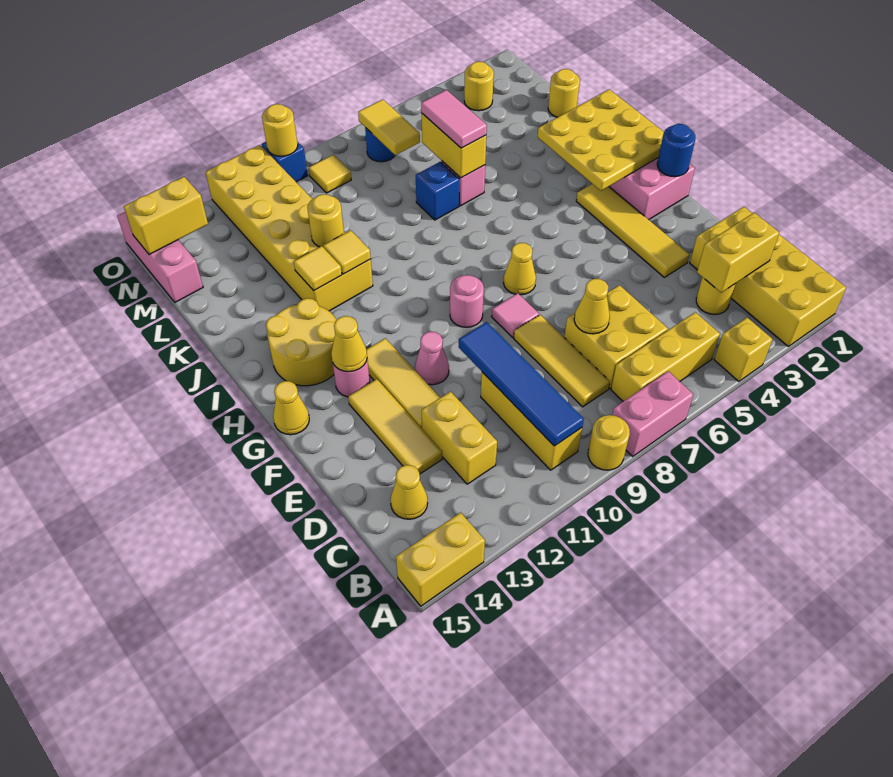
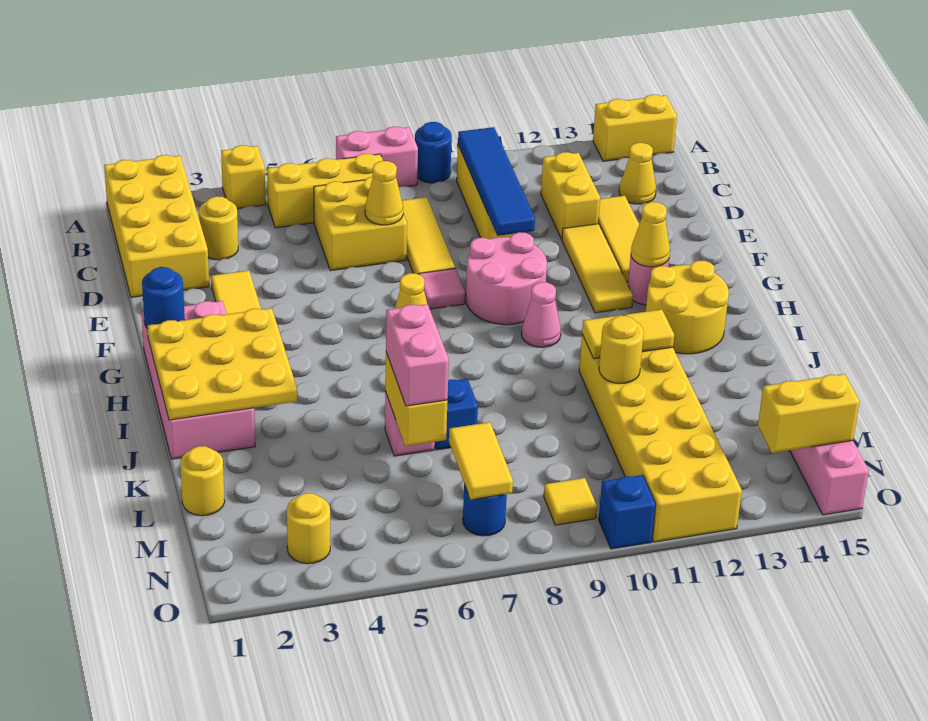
yellow round brick A9 level 1 -> blue round brick A9 level 1
yellow brick C2:C3 level 2 -> none
pink cone F11 level 1 -> pink cone H10 level 1
pink round brick G9 level 1 -> pink round brick F9:G10 level 1
yellow cone G15 level 1 -> none
pink tile K6:L6 level 3 -> pink brick K6:L6 level 3
yellow round brick O10 level 2 -> none

